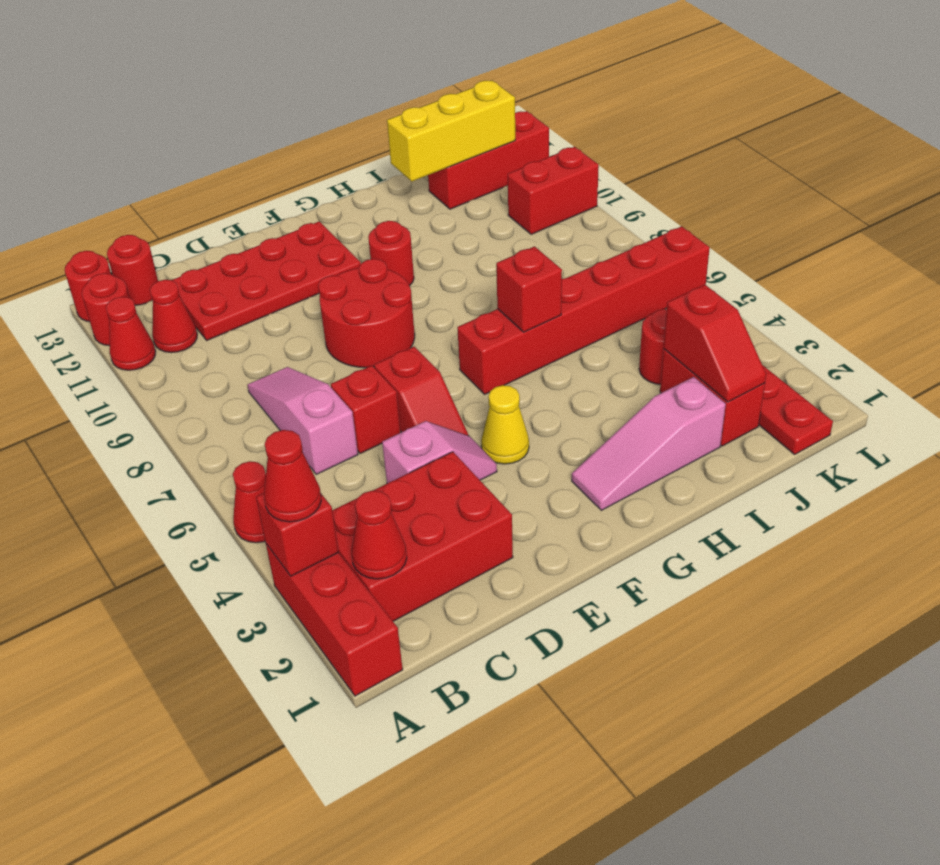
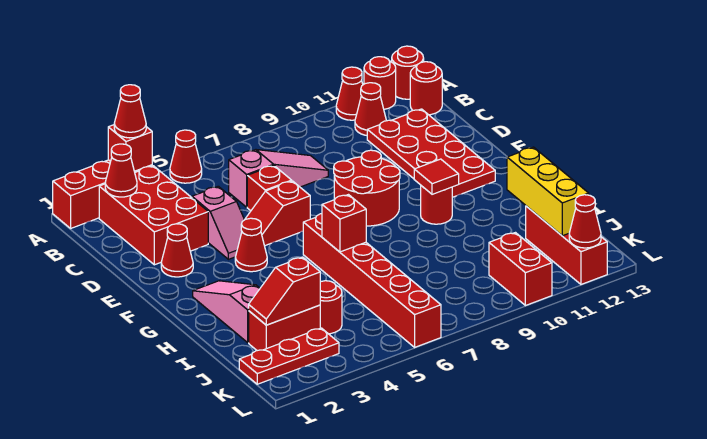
none -> red cone E2 level 1
yellow cone F4 level 1 -> red cone F4 level 1
none -> red tile G10 level 2
none -> red cone L12 level 2

